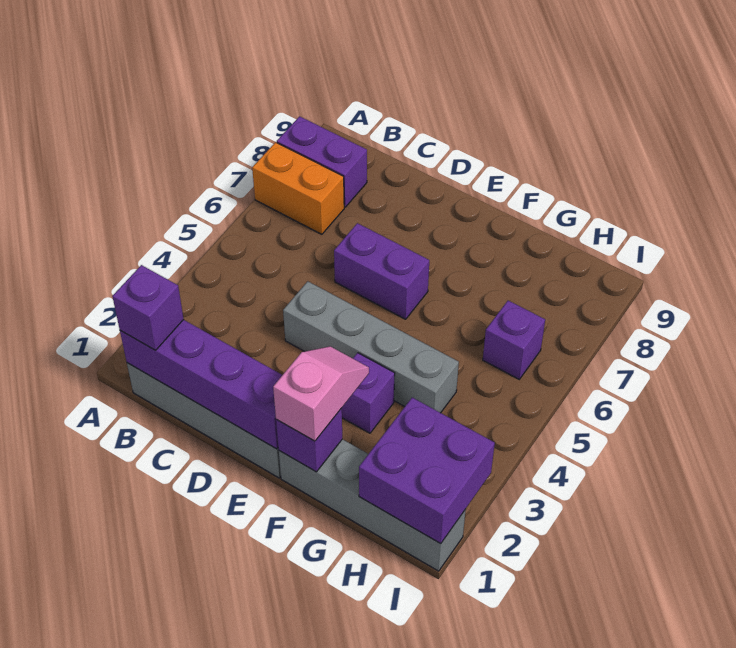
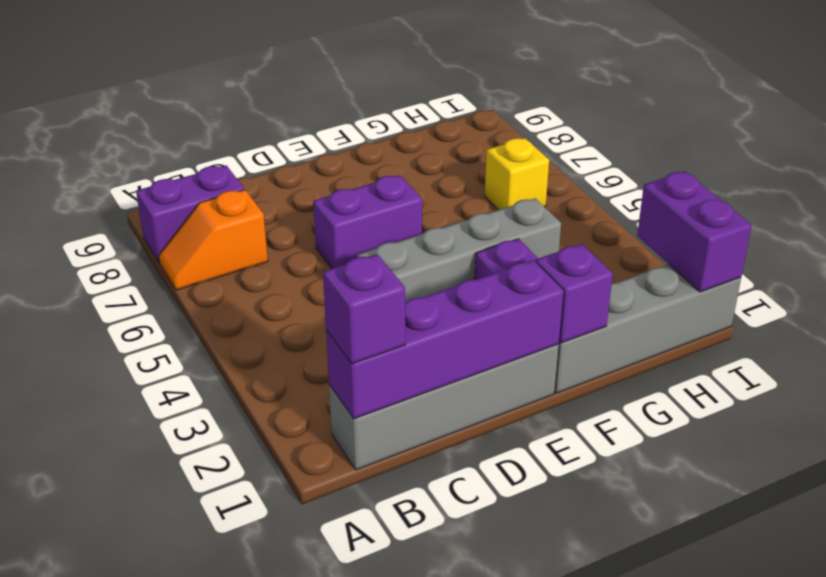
orange brick A7:B7 level 1 -> orange slope A7:B7 level 1 top B
pink slope F1:F2 level 3 top 1 -> none
purple brick H1:I2 level 2 -> purple brick I1:I2 level 2
purple brick H6 level 1 -> yellow brick H6 level 1

